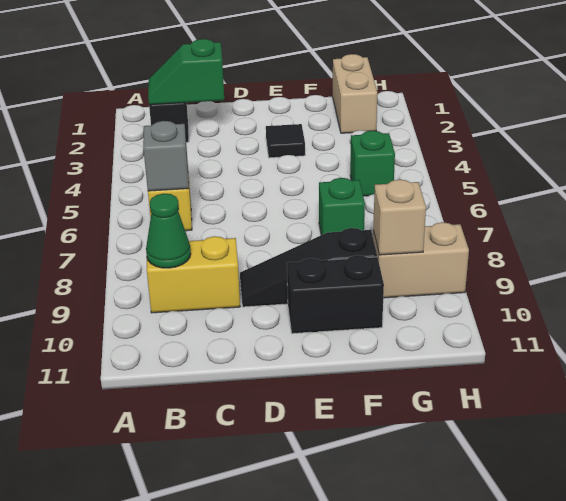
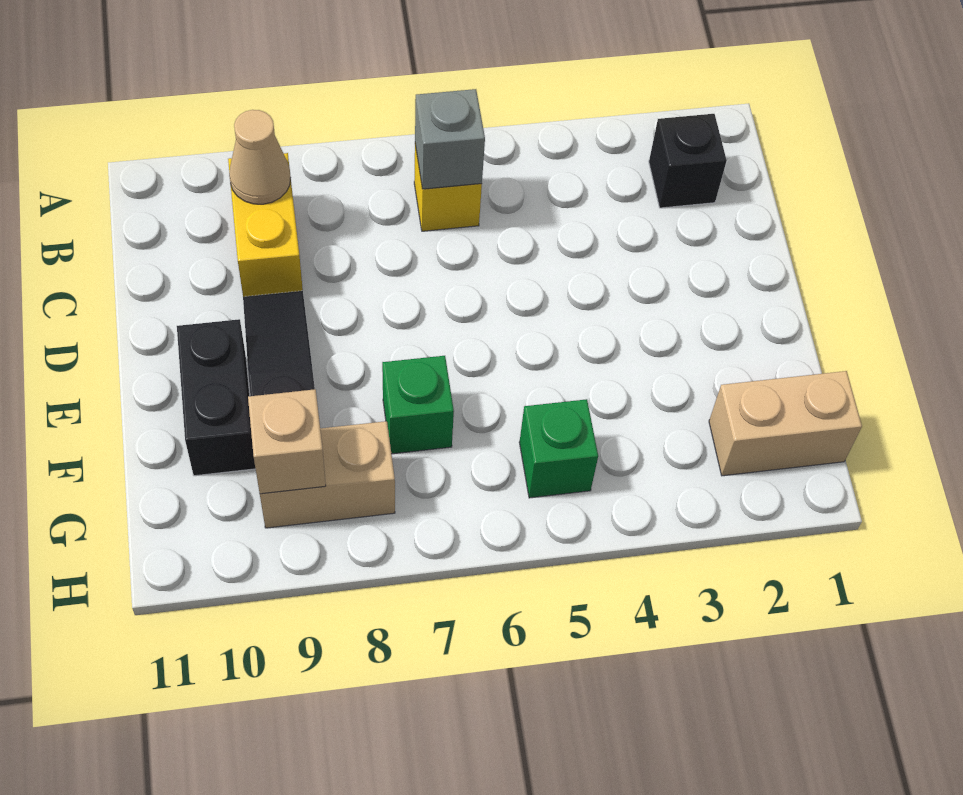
green slope B2:C2 level 2 top C -> none
green cone B9 level 2 -> tan cone B9 level 2
black tile E3 level 1 -> none
tan brick G9:H9 level 1 -> tan brick G8:G9 level 1

